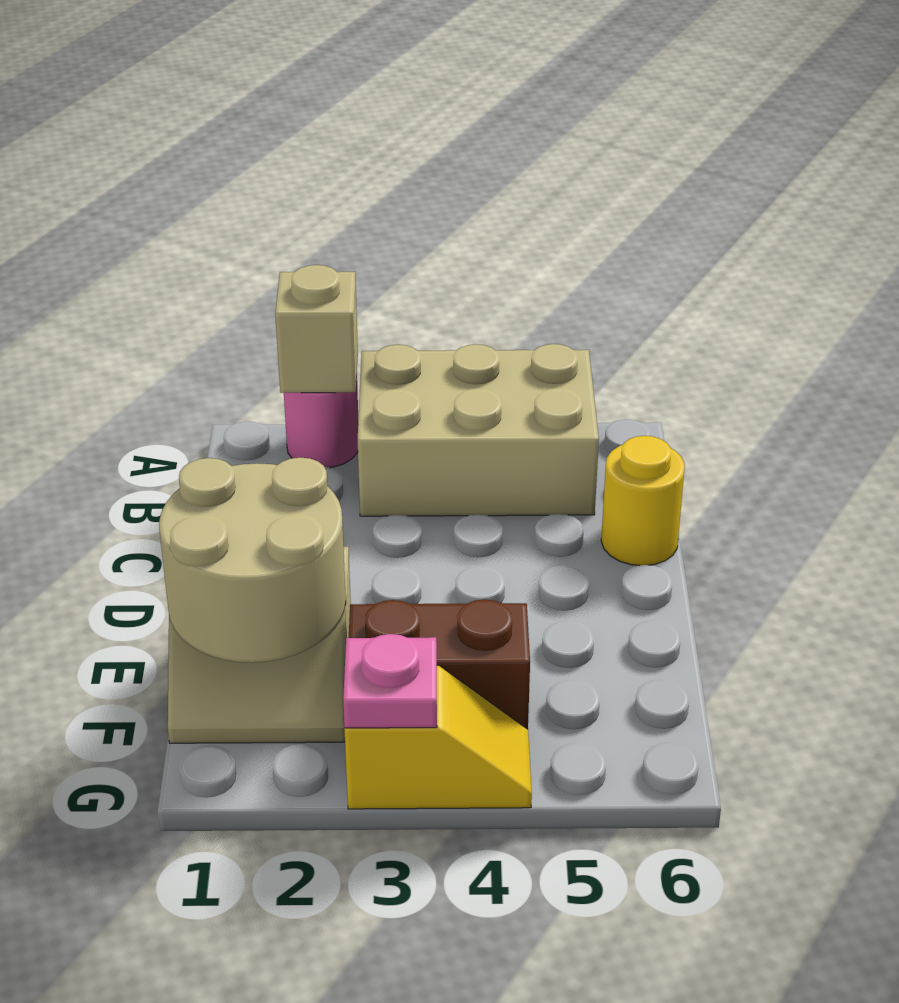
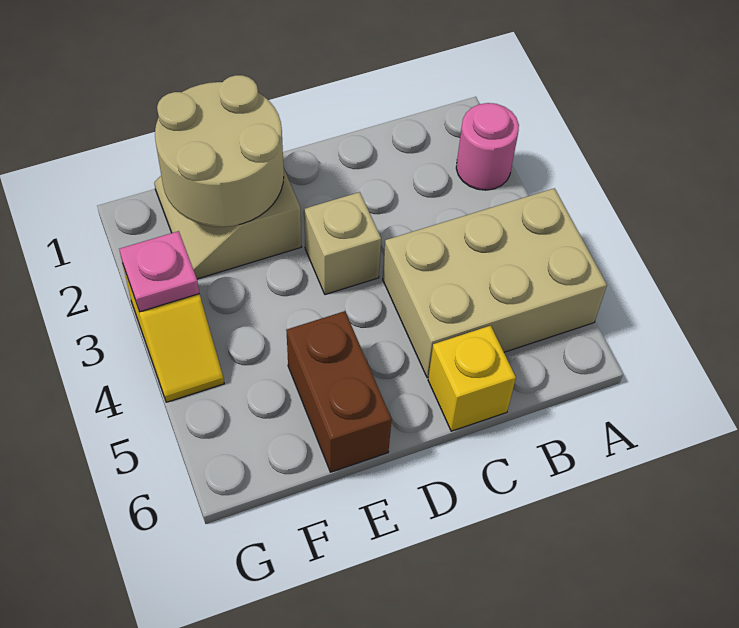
tan brick A2 level 2 -> tan brick D3 level 1
tan brick A3:B5 level 1 -> tan brick A4:C5 level 1
yellow round brick C6 level 1 -> yellow brick C6 level 1
brown brick F3:F4 level 1 -> brown brick E5:E6 level 1

